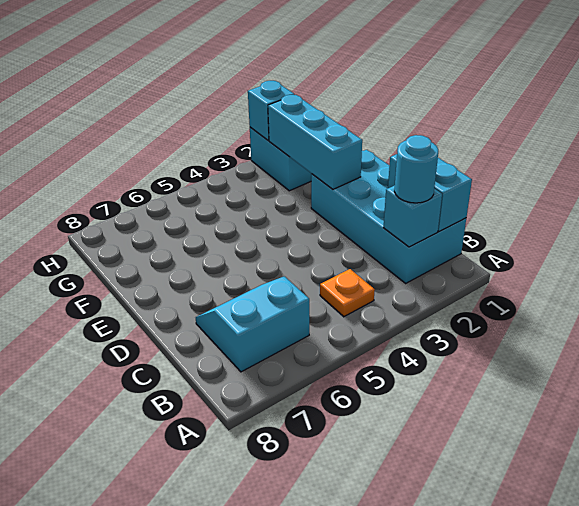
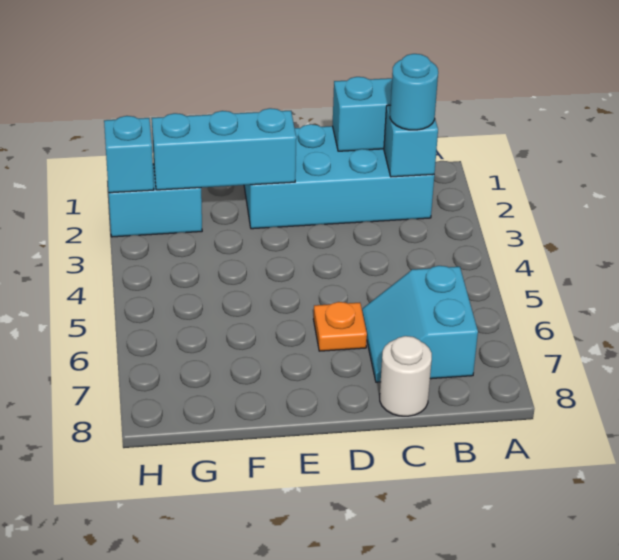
orange plate B4 level 1 -> orange plate D6 level 1
none -> white round brick C8 level 1

